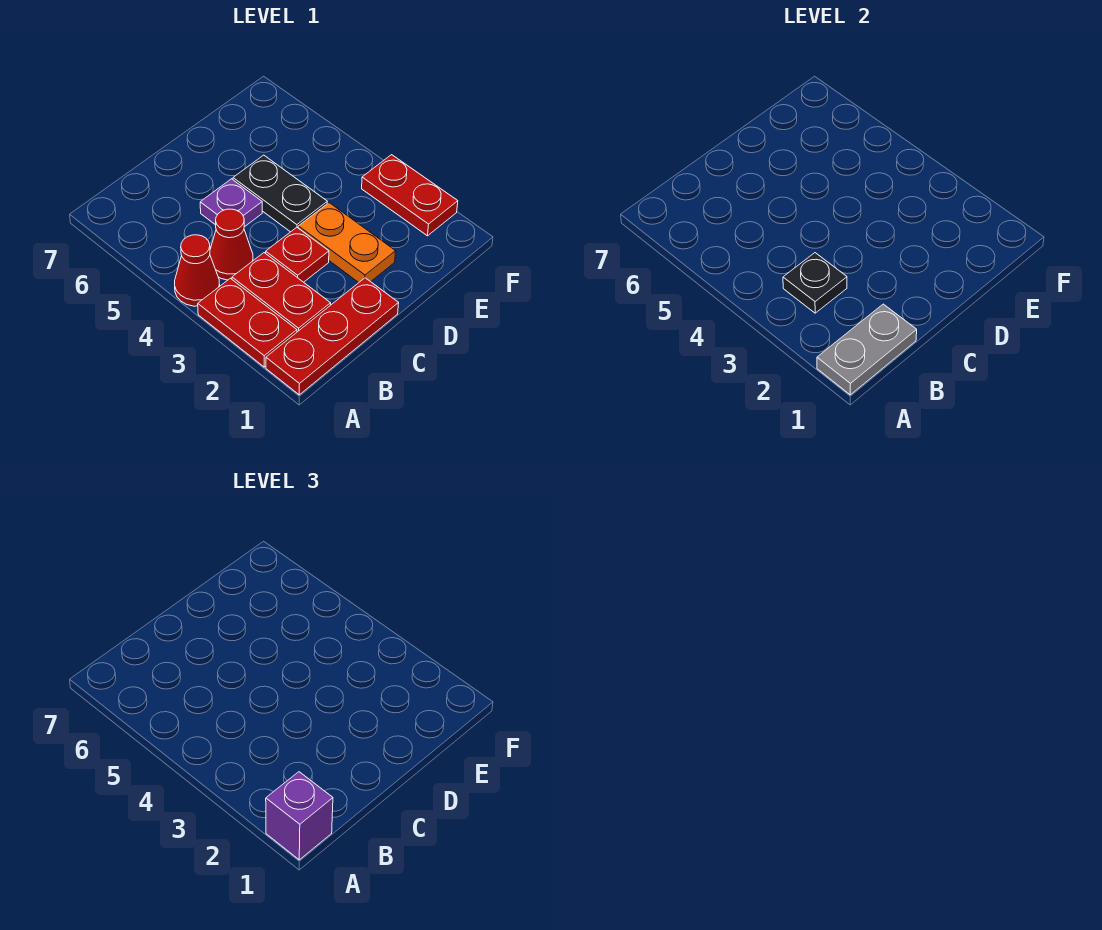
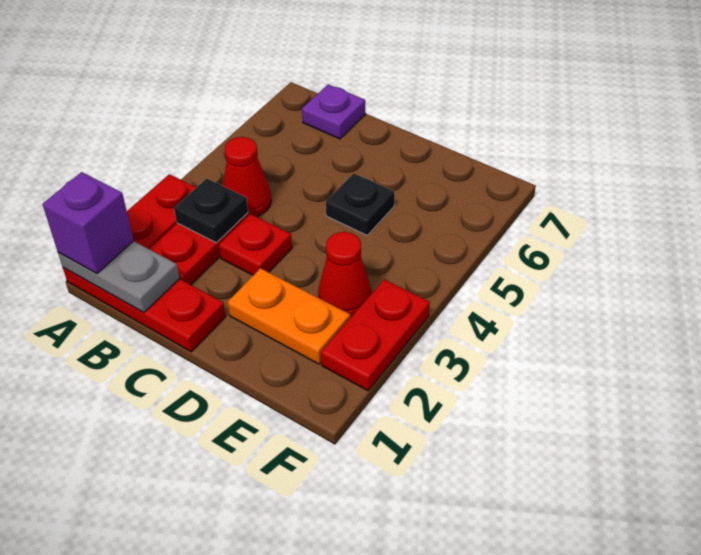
red cone A4 level 1 -> red cone E3 level 1
purple plate C5 level 1 -> purple plate B7 level 1
orange plate D2:D3 level 1 -> orange plate D2:E2 level 1
black plate D4:D5 level 1 -> black plate D5 level 1

